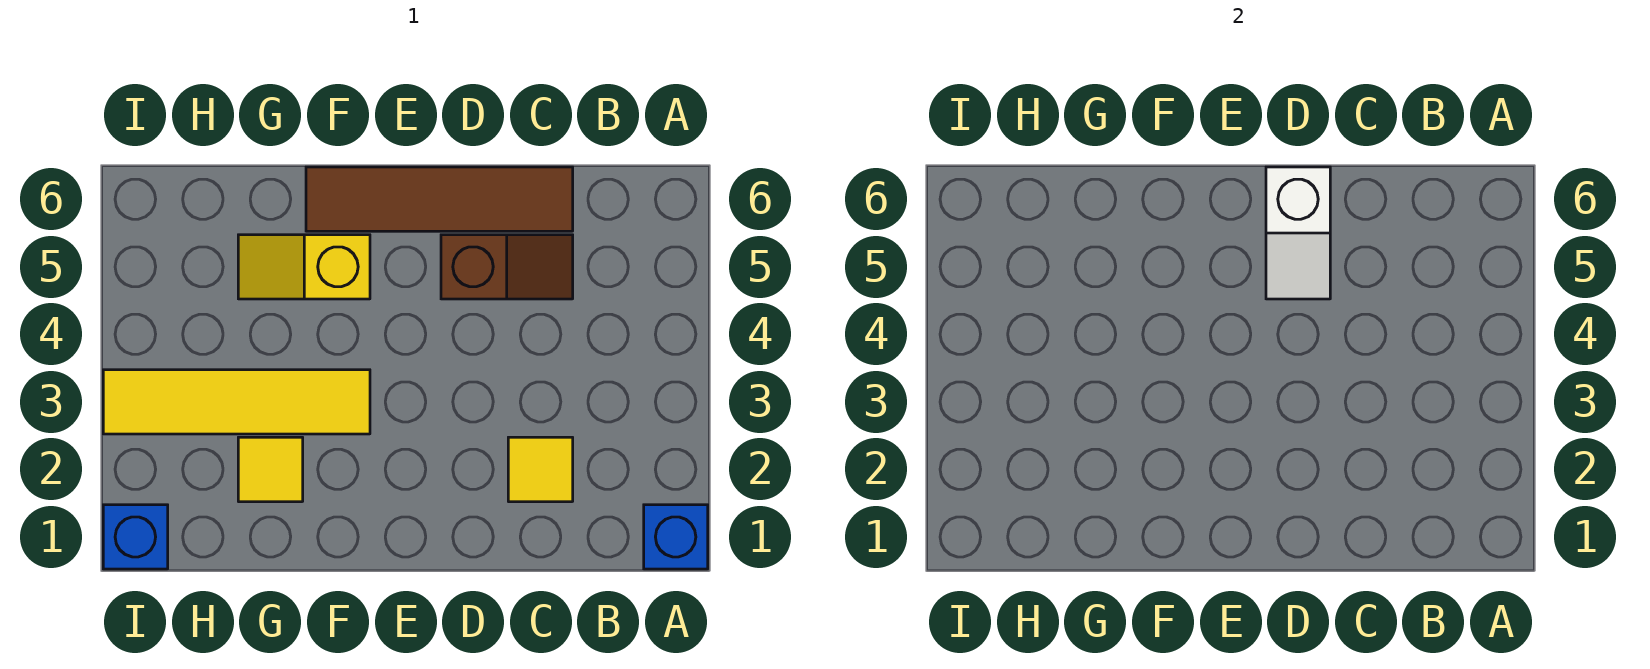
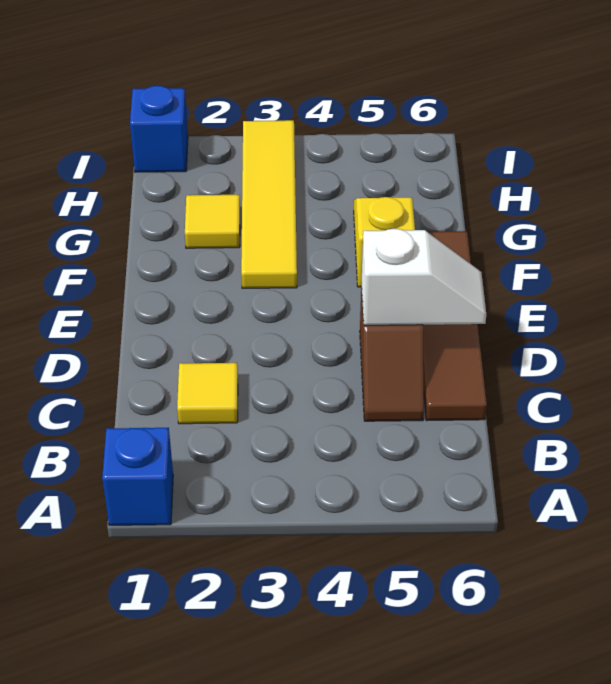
white slope D5:D6 level 2 top 6 -> white slope D5:D6 level 2 top 5

